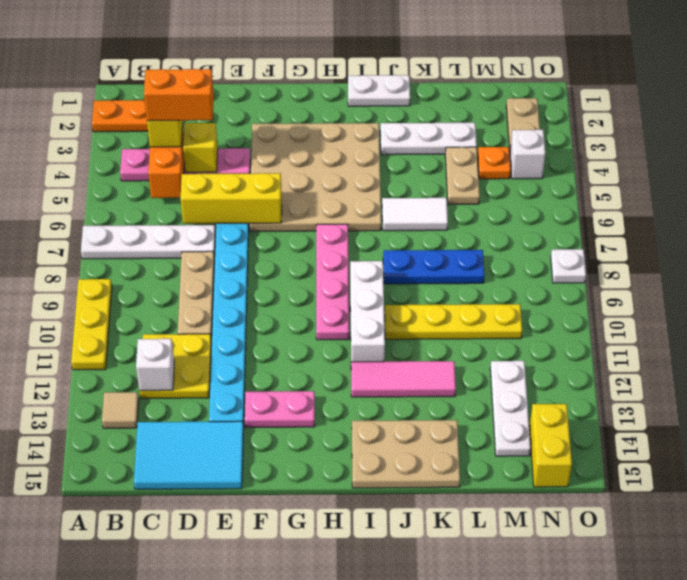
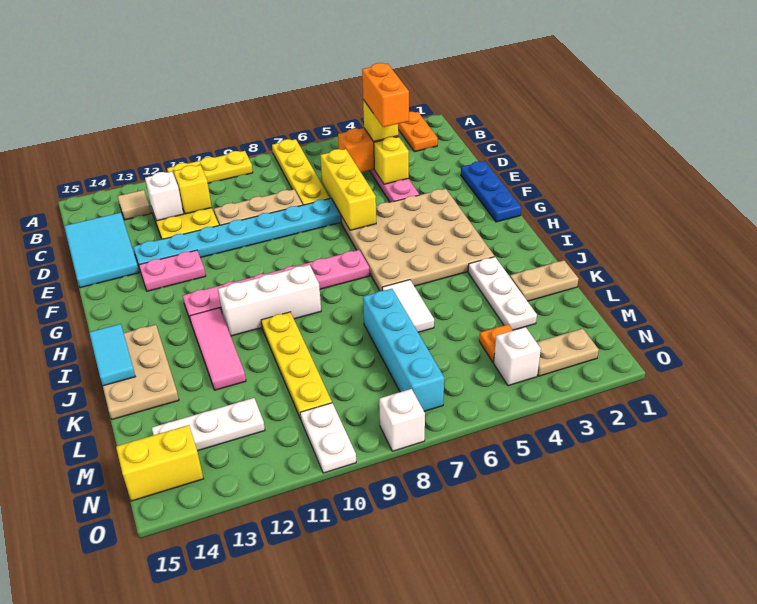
white plate A7:D7 level 1 -> yellow plate A7:D7 level 1
none -> yellow brick C11 level 2
pink plate F13:G13 level 1 -> pink plate F12:F13 level 1
pink plate H7:H10 level 1 -> pink plate H7:H12 level 1
white plate I1:J1 level 1 -> white plate N10:O10 level 1
none -> cyan tile I15:J15 level 2
blue plate J8:L8 level 1 -> blue plate E1:G1 level 1
none -> cyan brick K7:N7 level 1
tan plate L4:L5 level 1 -> tan plate K1:K2 level 1
white plate O8 level 1 -> white brick O8 level 1

